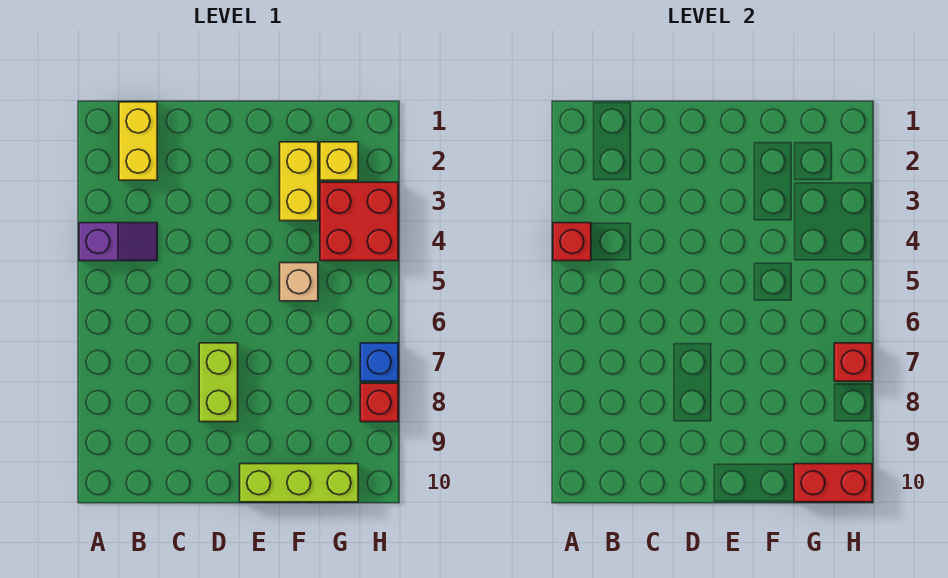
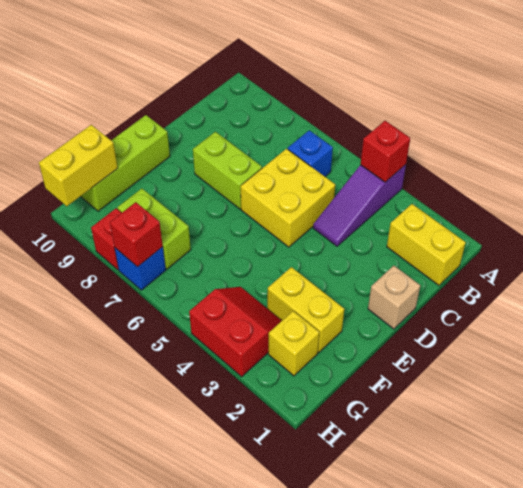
purple slope A4:B4 level 1 top A -> purple slope A4:C4 level 1 top A
none -> blue brick B6 level 1
none -> yellow brick C5:D6 level 1
tan brick F5 level 1 -> tan brick D1 level 1
red brick G3:H4 level 1 -> red slope G3:H4 level 1 top H
none -> lime brick G7:G8 level 1
red brick G10:H10 level 2 -> yellow brick G10:H10 level 2

